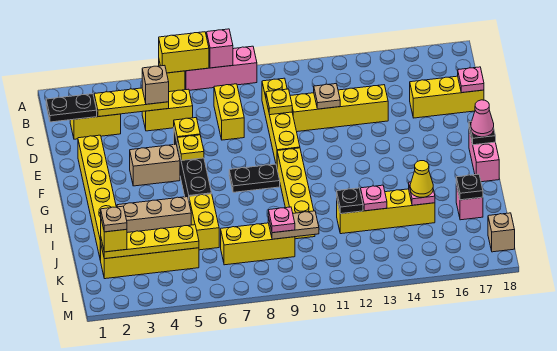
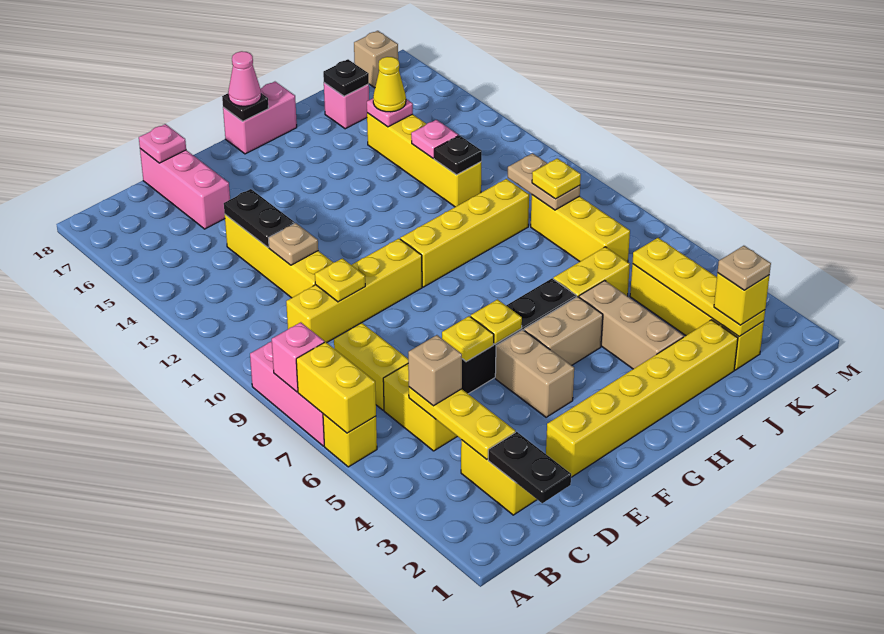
yellow brick C8:D8 level 1 -> yellow brick C7:C8 level 1
yellow brick D16:D18 level 1 -> pink brick D16:D18 level 1
none -> tan brick G5:H5 level 1
black plate G8:G9 level 1 -> black plate D13:D14 level 2
pink plate K9 level 3 -> yellow plate K9 level 3

